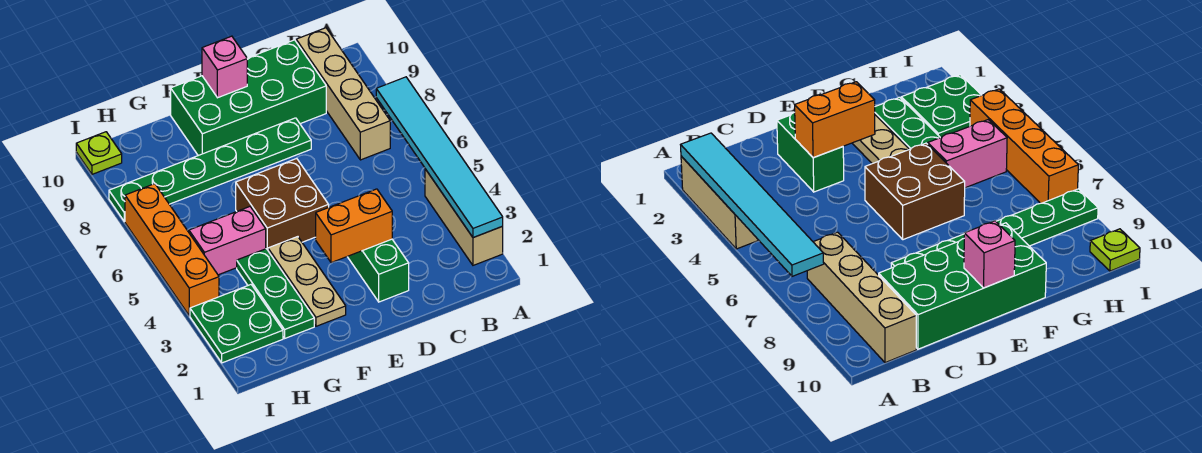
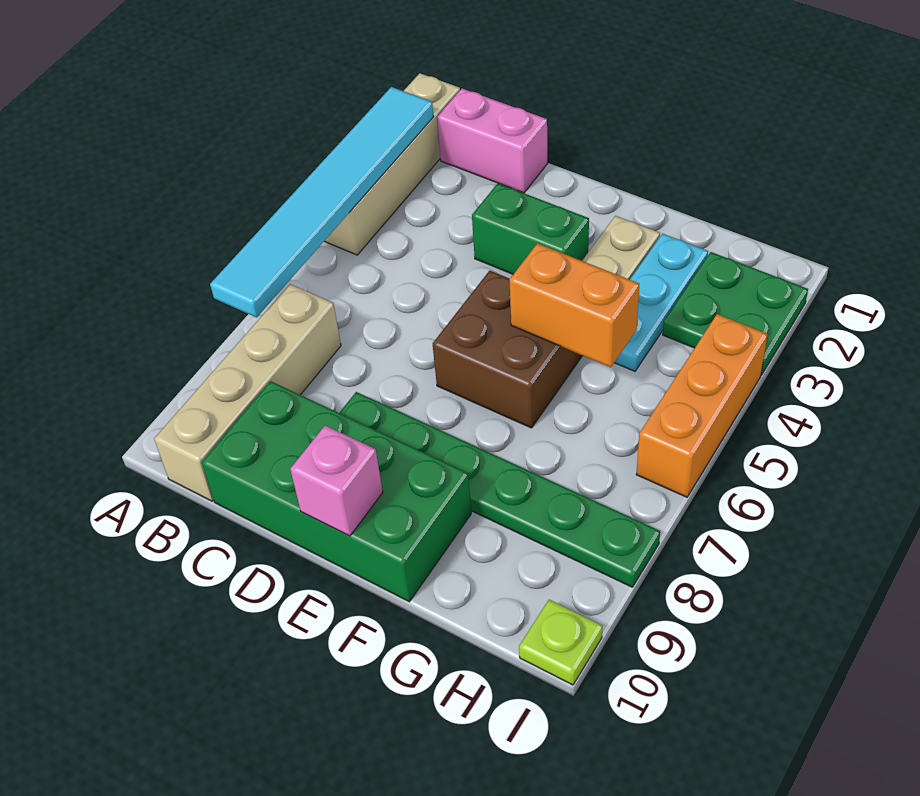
tan brick A2:A4 level 1 -> tan brick A1:A4 level 1
green brick D2:D3 level 1 -> green brick D3:E3 level 1
orange brick D3:E3 level 2 -> orange brick F5:G5 level 2
green plate G2:G4 level 1 -> cyan plate G2:G4 level 1
pink brick G5:H5 level 1 -> pink brick B1:C1 level 1
orange brick I4:I7 level 1 -> orange brick I4:I6 level 1

